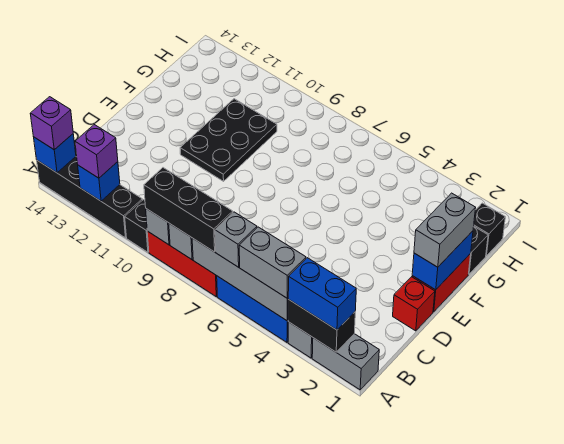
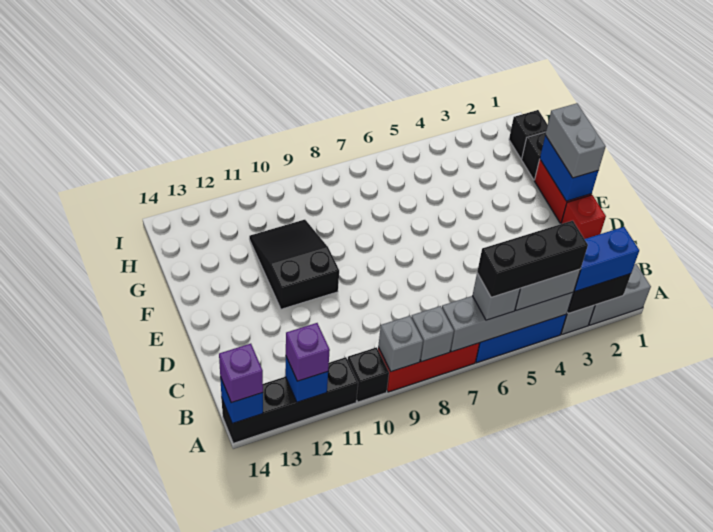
black brick A7:A9 level 3 -> black brick A4:A6 level 4
black plate E10:G11 level 1 -> black slope E10:G11 level 1 top E

